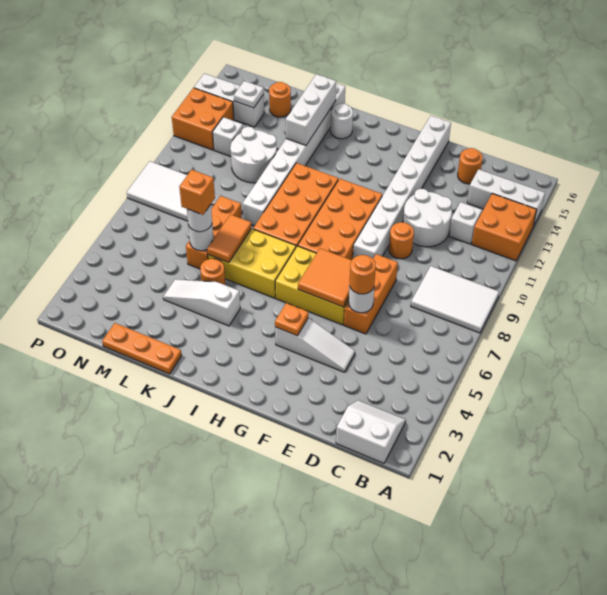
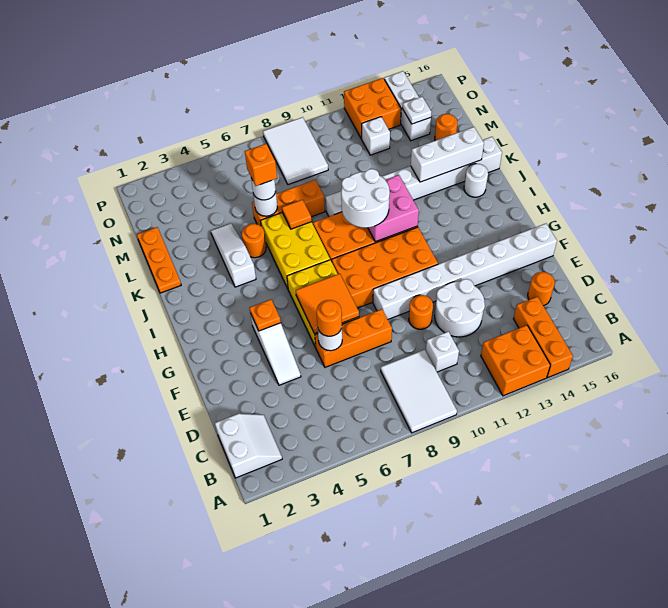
white brick A14:C14 level 1 -> orange brick A14:C14 level 1
white brick C12 level 1 -> white brick C10 level 1
none -> pink brick I10:J11 level 2
orange tile K6:K7 level 2 -> orange tile K7 level 2
white round brick L11:M12 level 1 -> white round brick I9:J10 level 3

